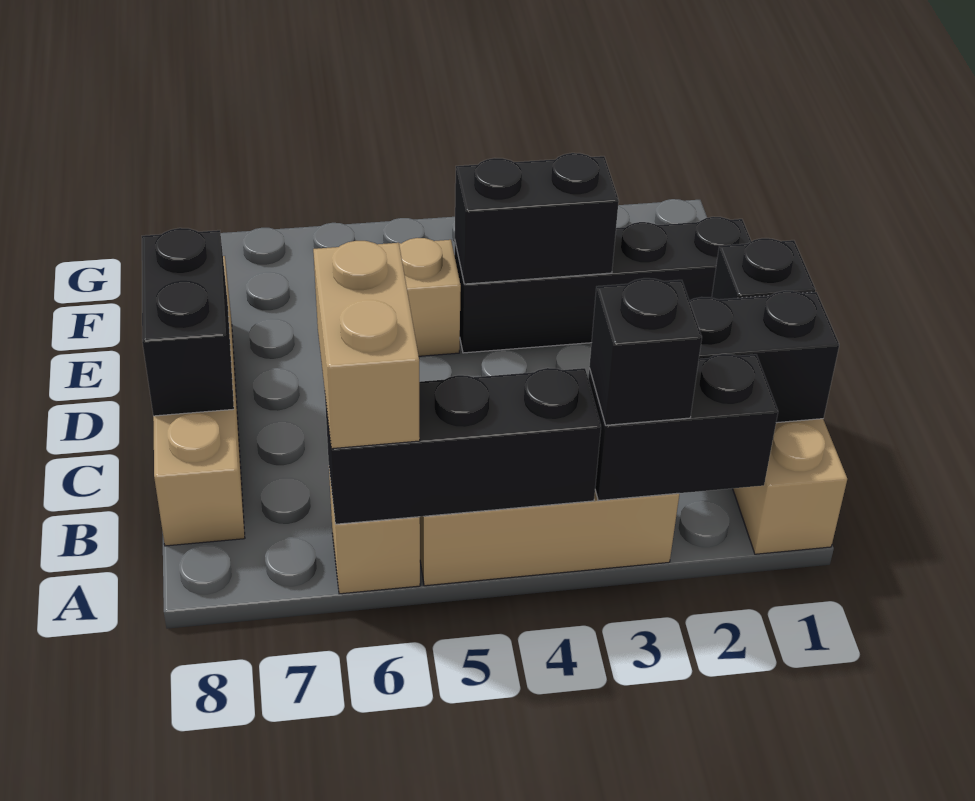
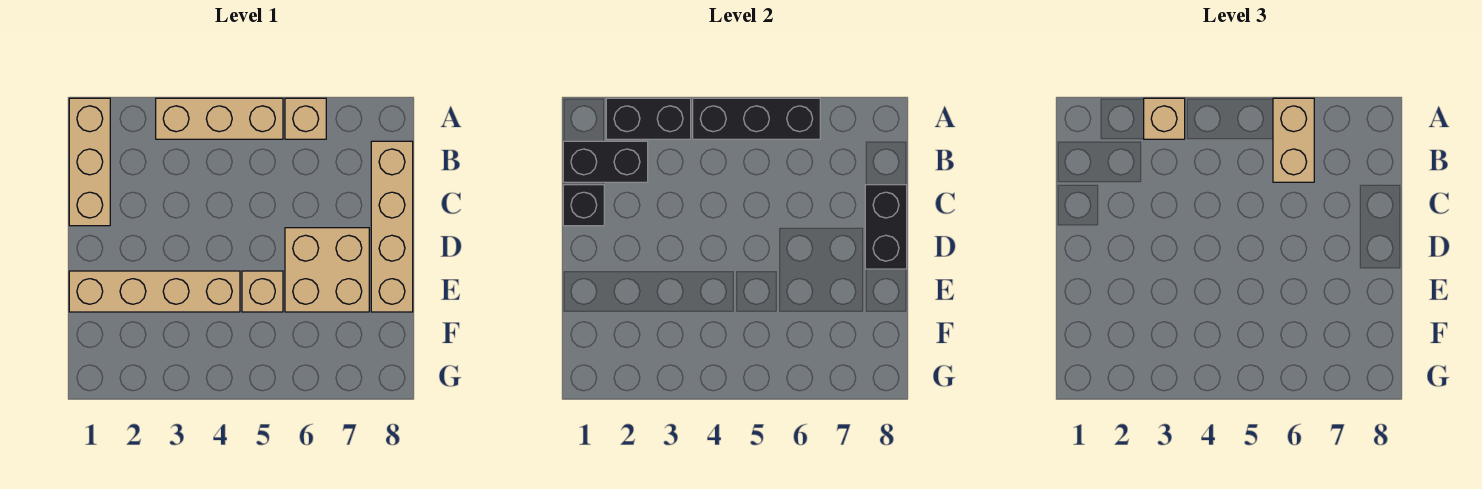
black brick A3 level 3 -> tan brick A3 level 3
none -> tan brick D6:E7 level 1
black brick E1:E4 level 1 -> tan brick E1:E4 level 1
black brick E3:E4 level 2 -> none

